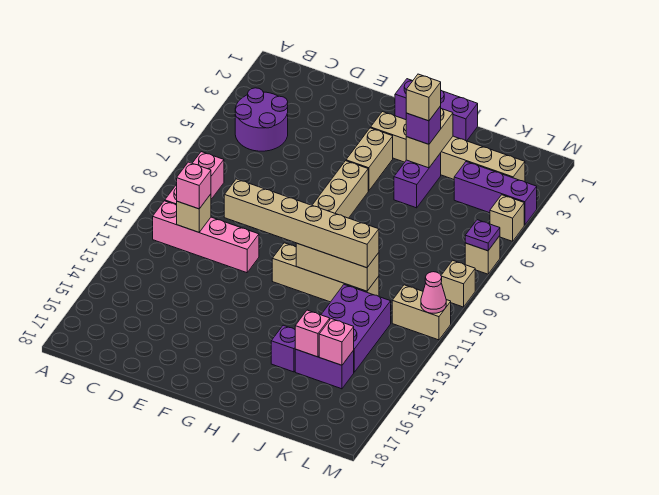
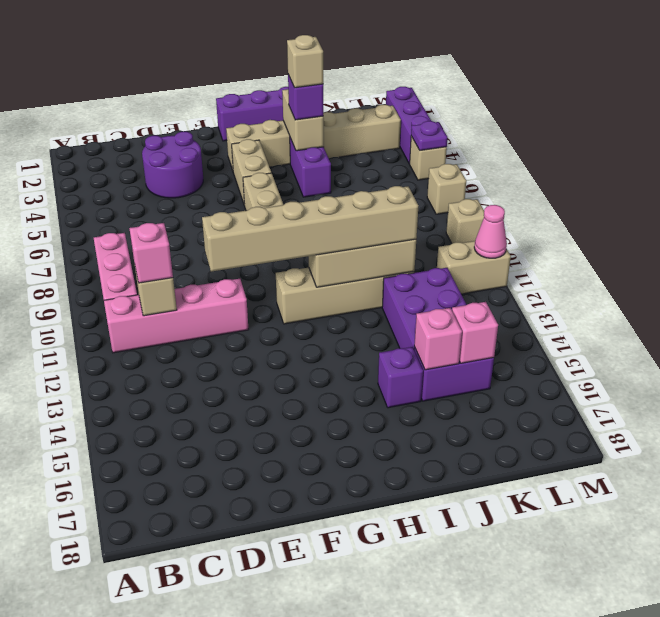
purple round brick B4:C5 level 1 -> purple round brick D3:E4 level 1
purple brick K4:M4 level 1 -> purple brick M2:M4 level 1
purple plate M7 level 2 -> purple plate M5 level 2

